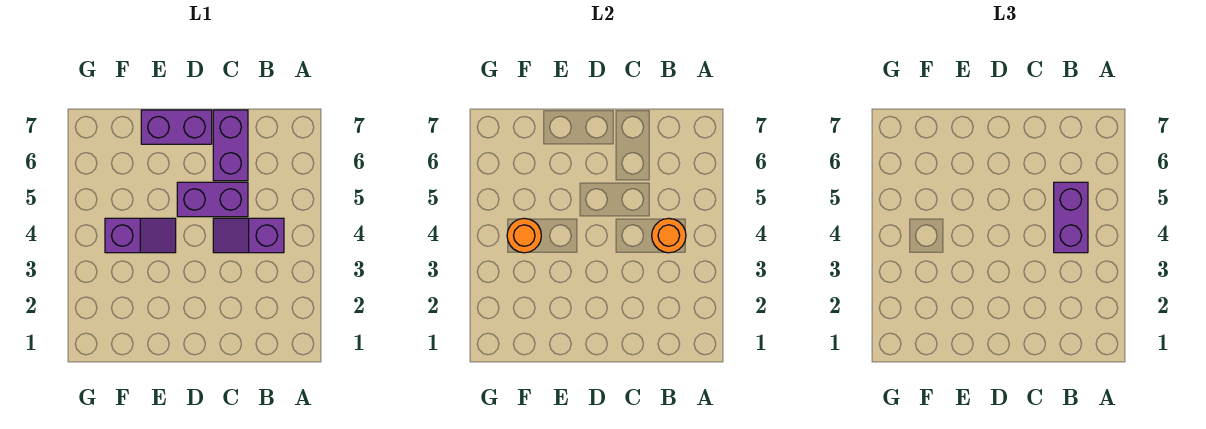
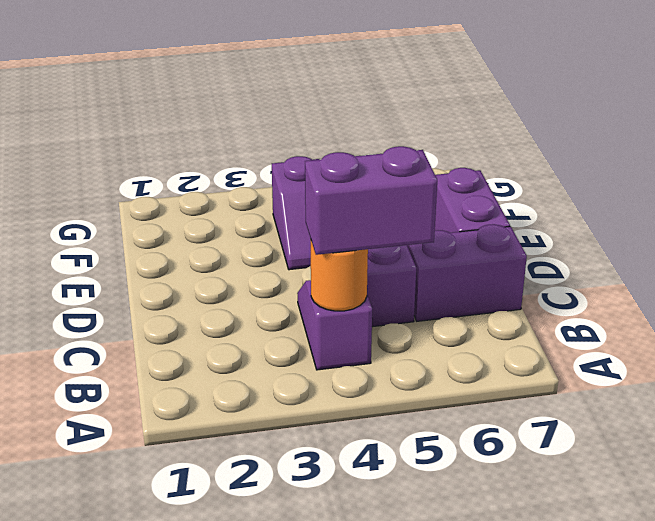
orange round brick F4 level 2 -> none

